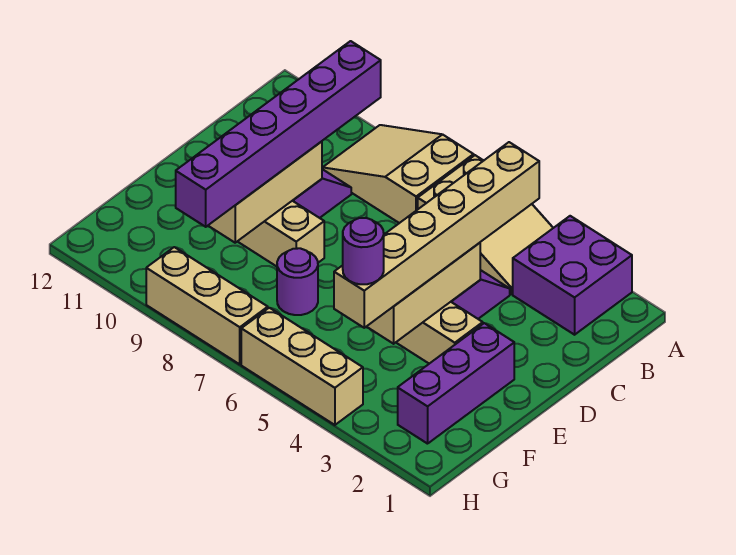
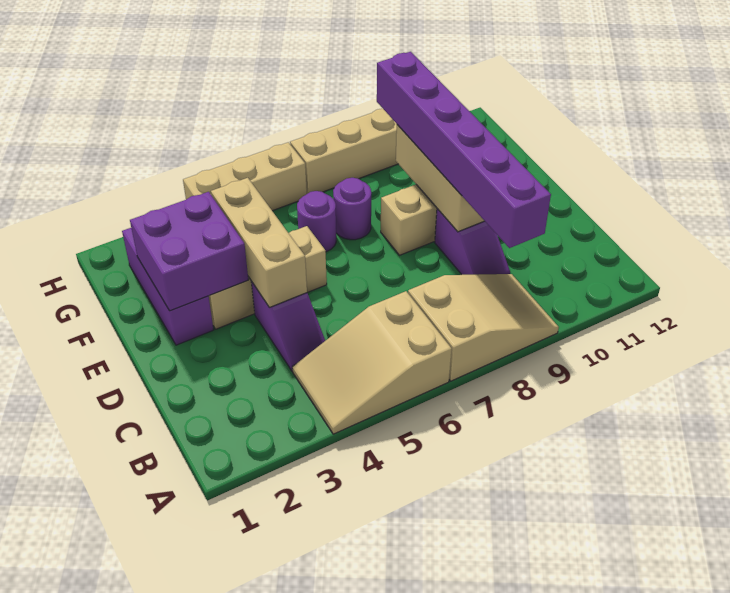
purple brick A2:B3 level 1 -> purple brick E2:F3 level 2
tan brick B4:G4 level 3 -> none
purple round brick G4 level 4 -> purple round brick F6 level 1

